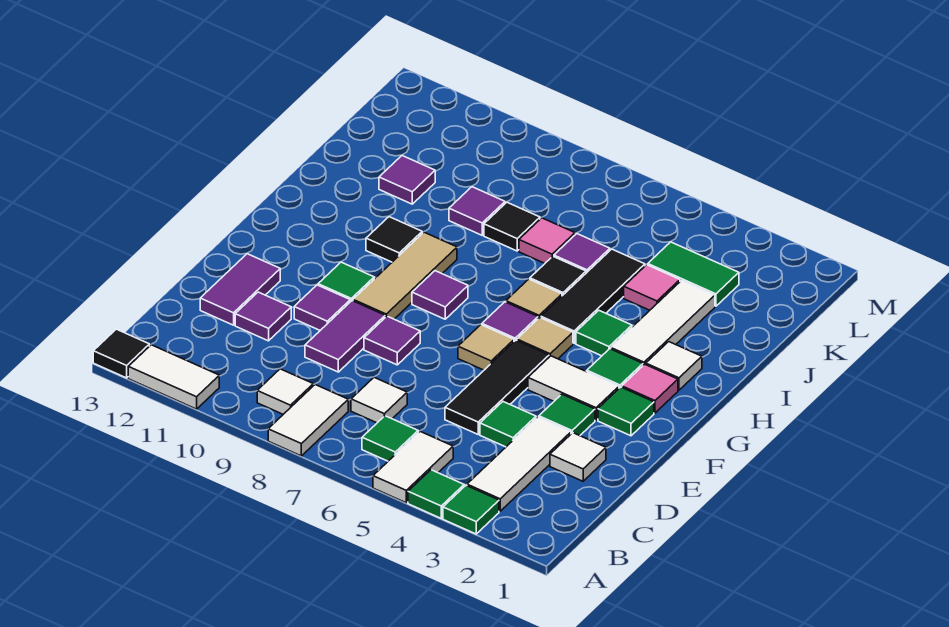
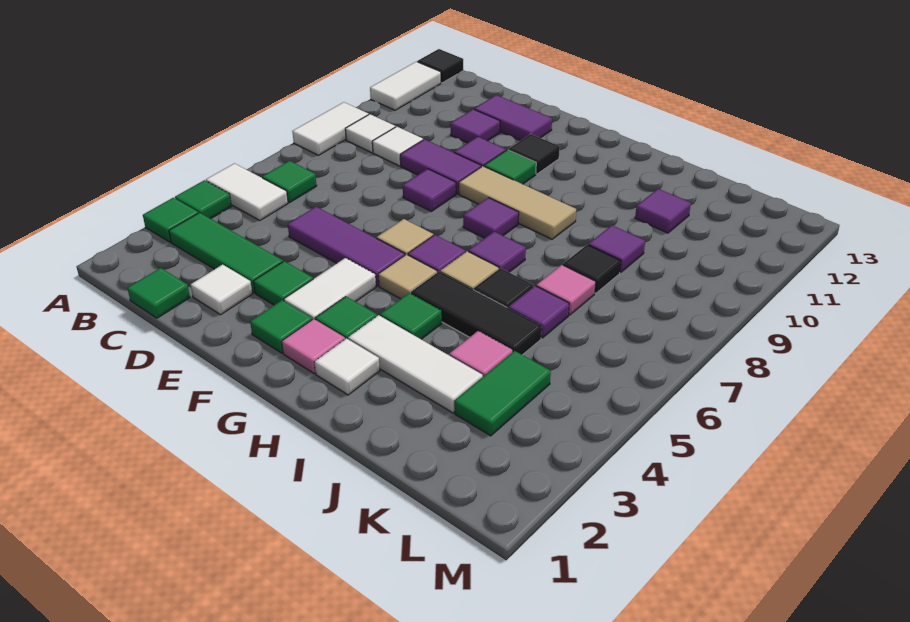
white tile A8:B8 level 1 -> white tile A8:A9 level 1
white tile B3:D3 level 1 -> green tile B3:D3 level 1
white tile C7 level 1 -> white tile C9 level 1
green tile D4 level 1 -> green tile C1 level 1
black tile D5:F5 level 1 -> purple tile D5:F5 level 1
none -> purple tile H7 level 1
black tile H10 level 1 -> black tile F11 level 1

